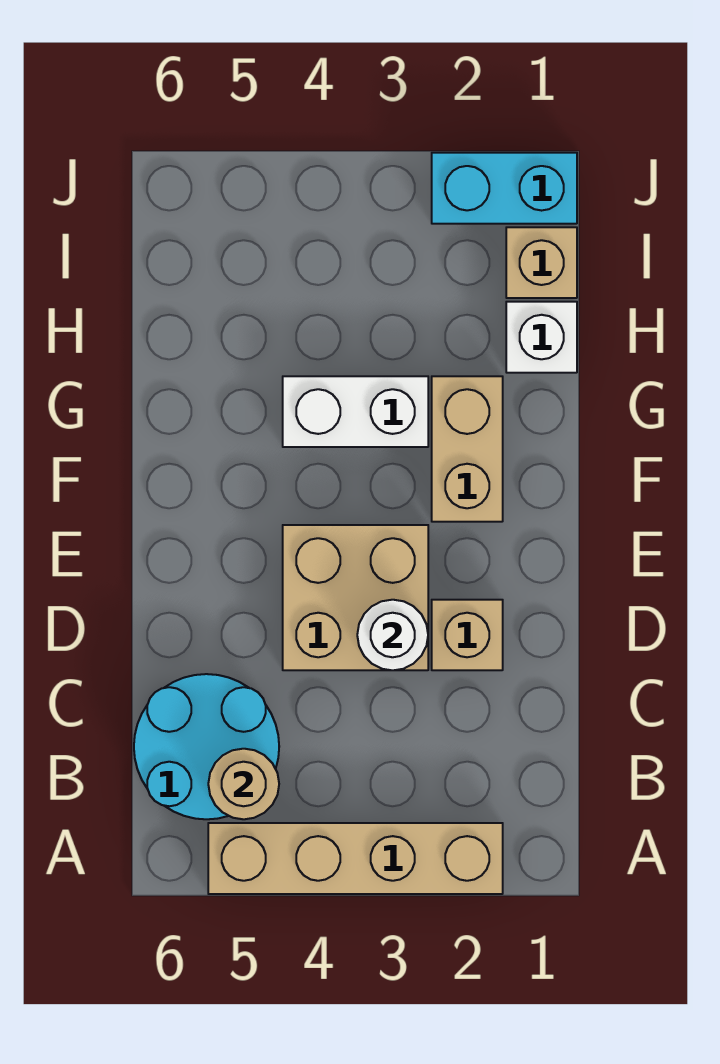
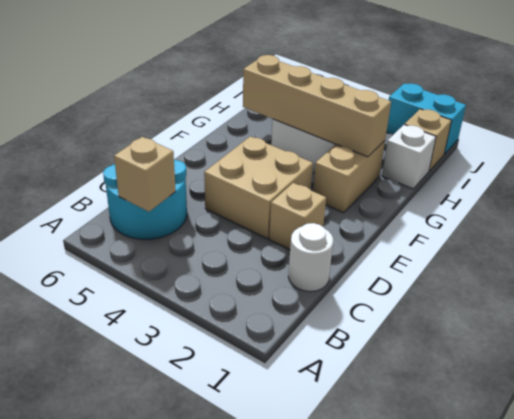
tan brick A2:A5 level 1 -> tan brick G2:G5 level 2
tan round brick B5 level 2 -> tan brick B5 level 2
white round brick D3 level 2 -> white round brick C1 level 1

